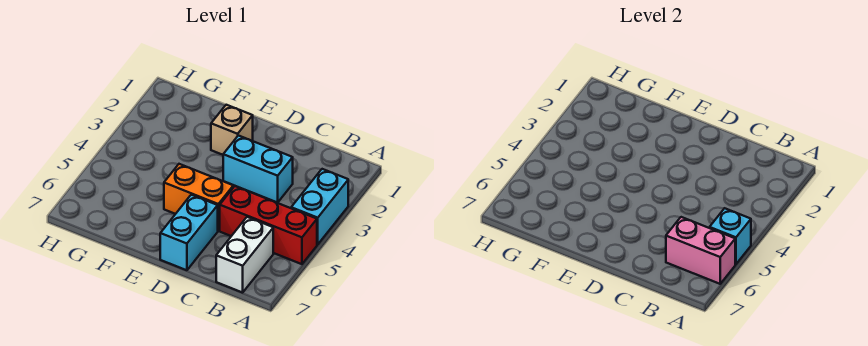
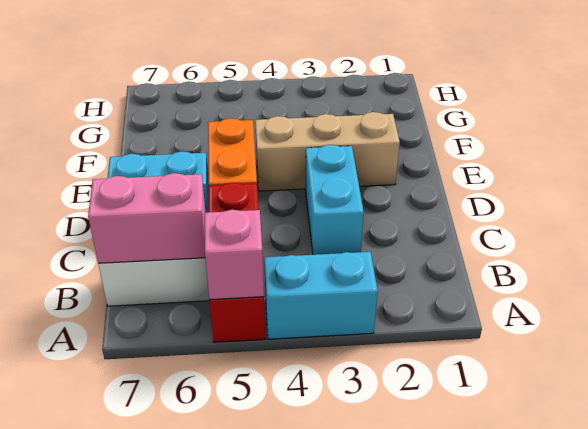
cyan brick A5 level 2 -> pink brick A5 level 2
pink brick A6:B6 level 2 -> pink brick B6:B7 level 2
tan brick E2 level 1 -> tan brick E2:E4 level 1

